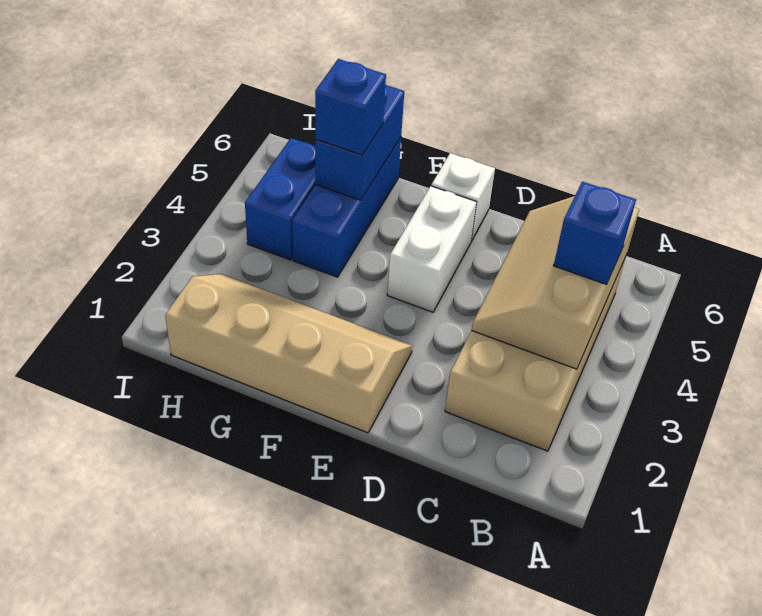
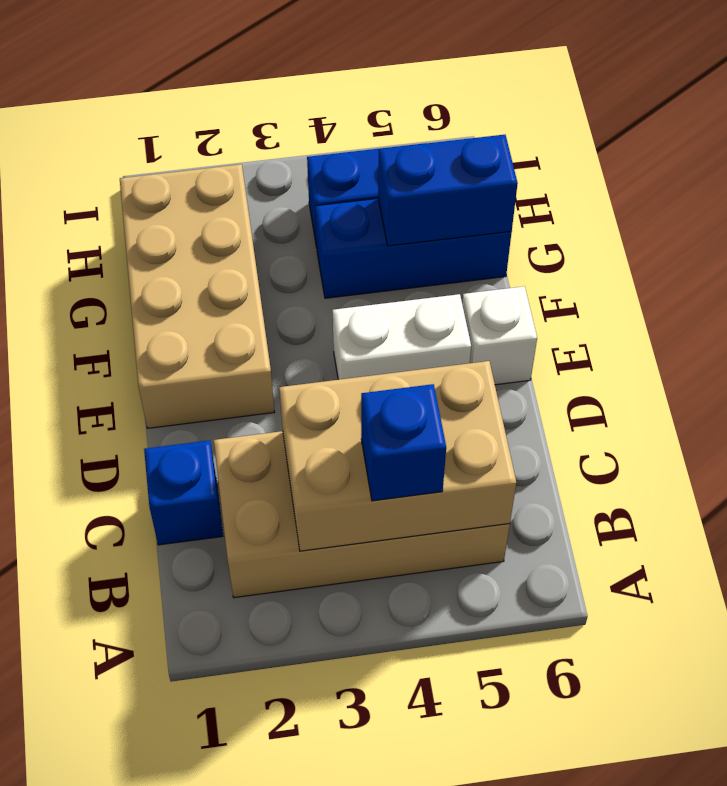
tan slope B3:C5 level 2 top B -> tan brick B3:C5 level 2
tan slope E1:H2 level 1 top 1 -> tan brick E1:H2 level 1
blue brick G5 level 3 -> blue brick C1 level 1

